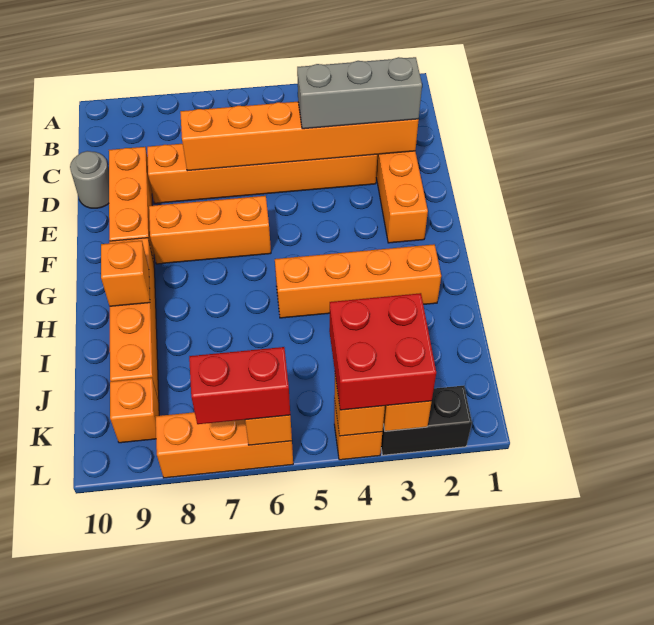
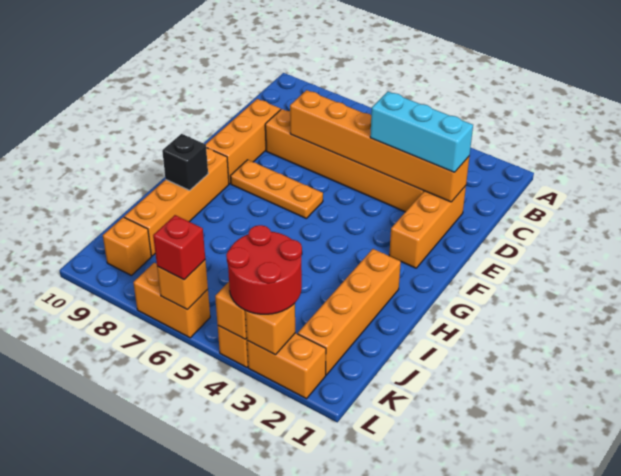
grey brick D2:D4 level 3 -> cyan brick D2:D4 level 3
grey round brick D10 level 1 -> none
orange brick F6:F8 level 1 -> orange plate F6:F8 level 1
orange brick H2:H5 level 1 -> orange brick H2:K2 level 1
orange brick H9 level 2 -> black brick H9 level 2
red brick K3:L4 level 3 -> red round brick K3:L4 level 3
black brick L2:L3 level 1 -> orange brick L2:L3 level 1
orange brick L6:L8 level 1 -> orange brick L6:L7 level 1
red brick L6:L7 level 3 -> red brick L6 level 3

